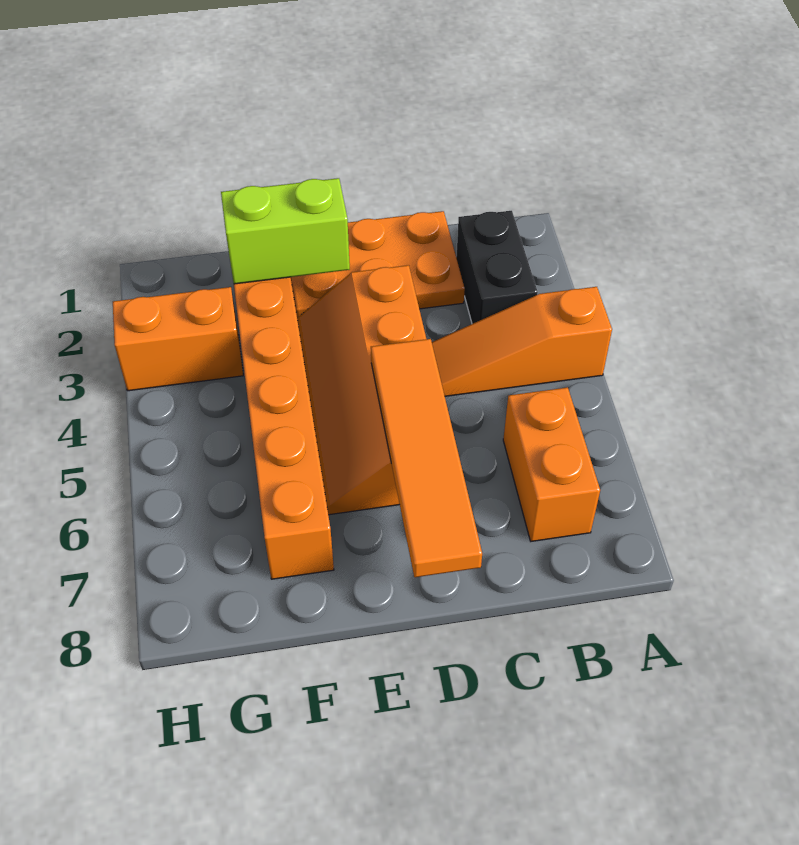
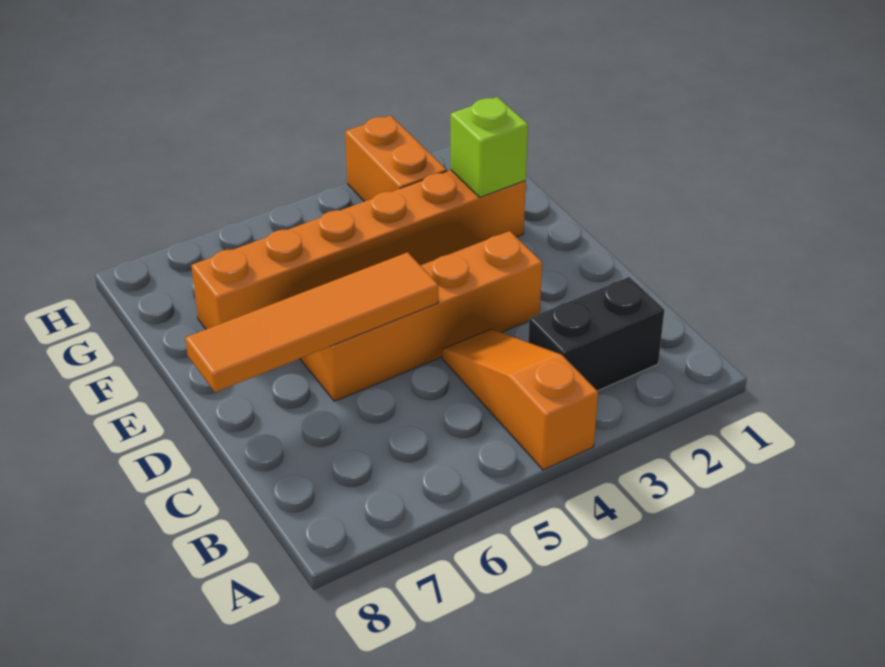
orange brick B6:B7 level 1 -> none
orange plate C1:E2 level 1 -> none
lime brick E2:F2 level 2 -> lime brick F2 level 2

